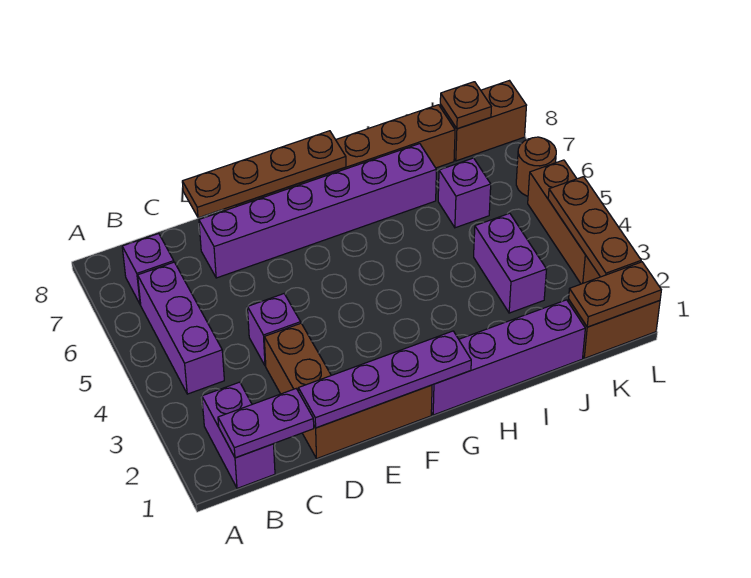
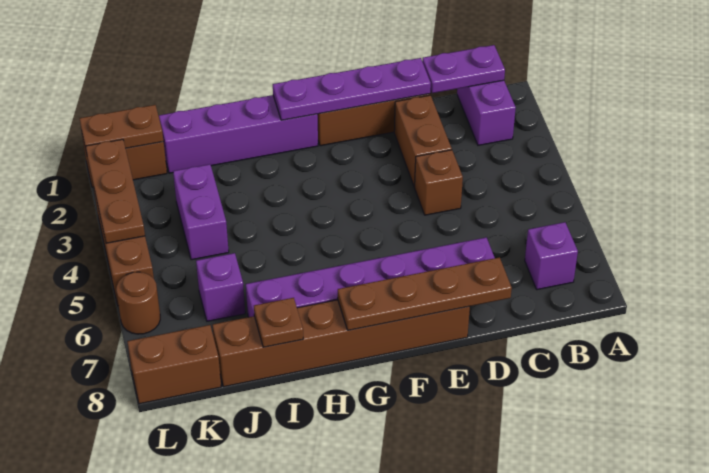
purple brick B4:B6 level 1 -> none
purple brick D4 level 1 -> brown brick D4 level 1
brown plate K8 level 2 -> brown plate I8 level 2

